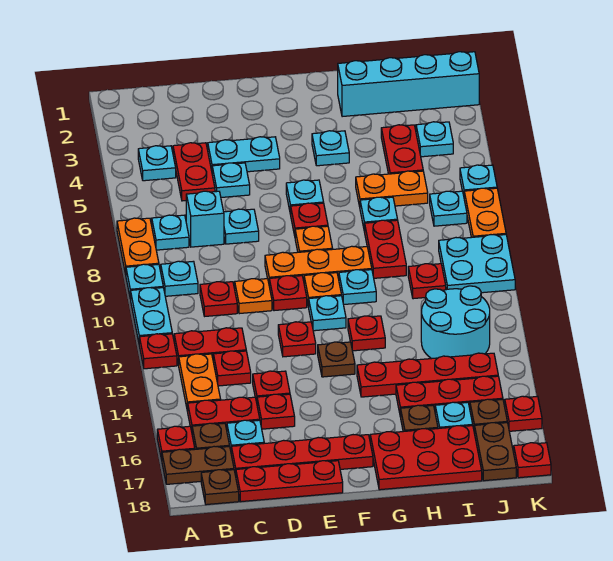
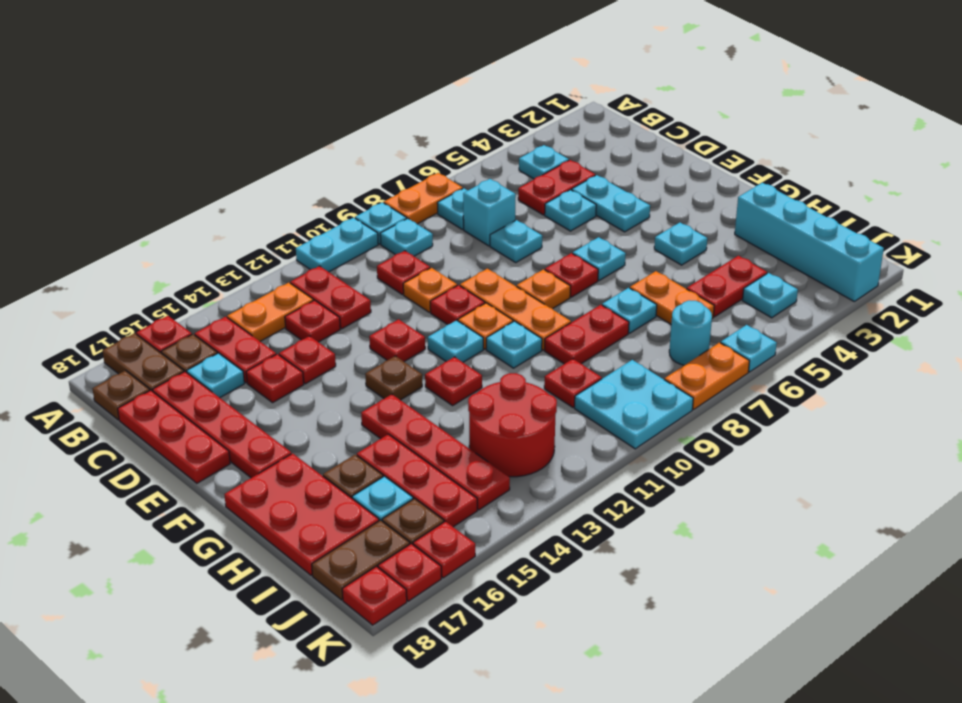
red plate A12 level 1 -> red plate K17 level 1
cyan round brick I12:J13 level 1 -> red round brick I12:J13 level 1
cyan plate J7 level 1 -> cyan round brick J7 level 1

